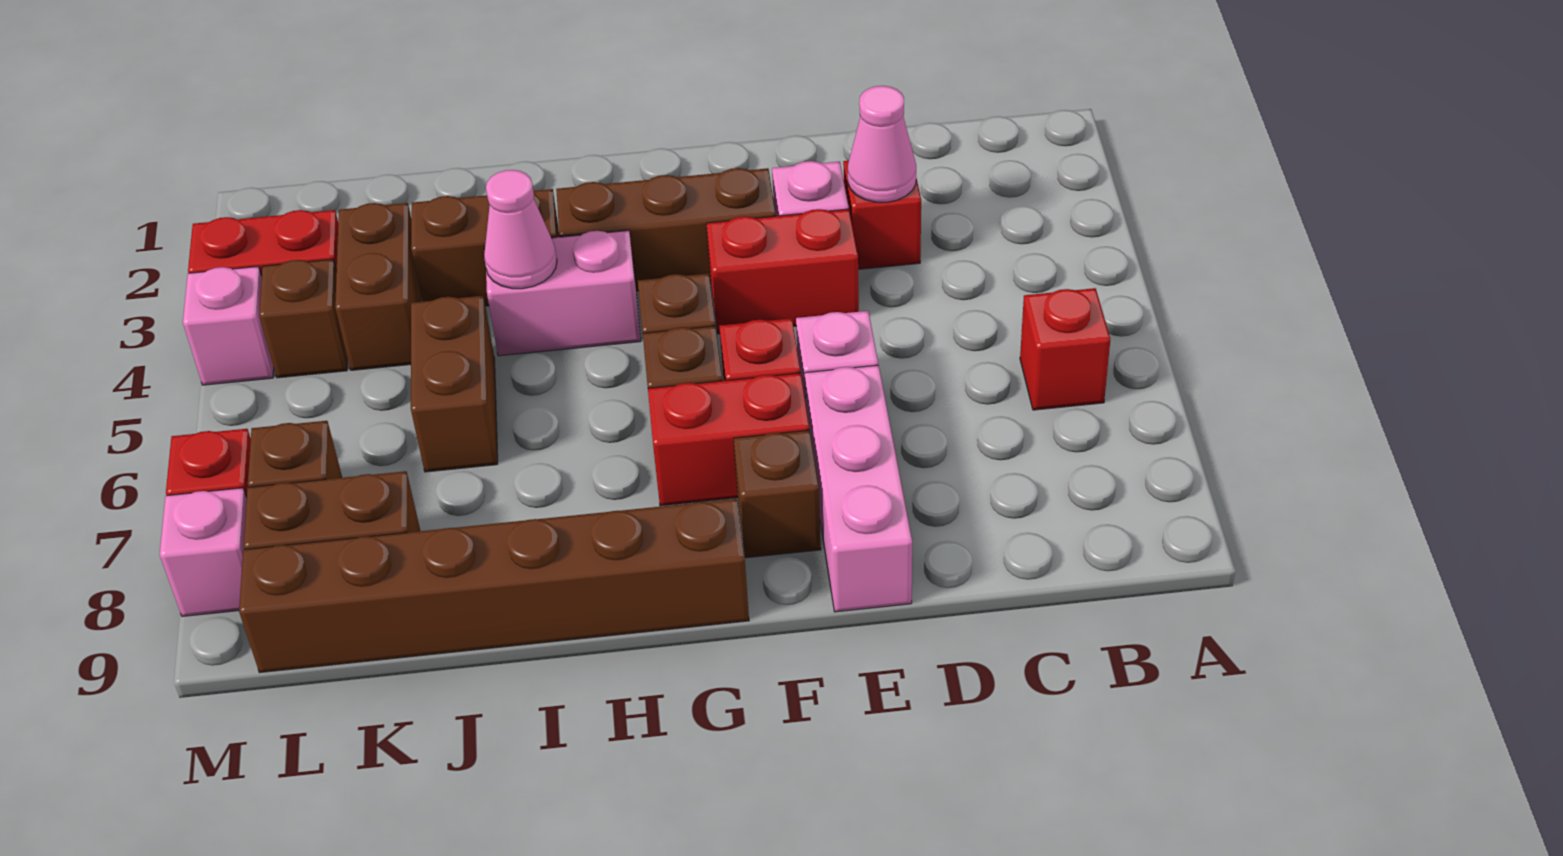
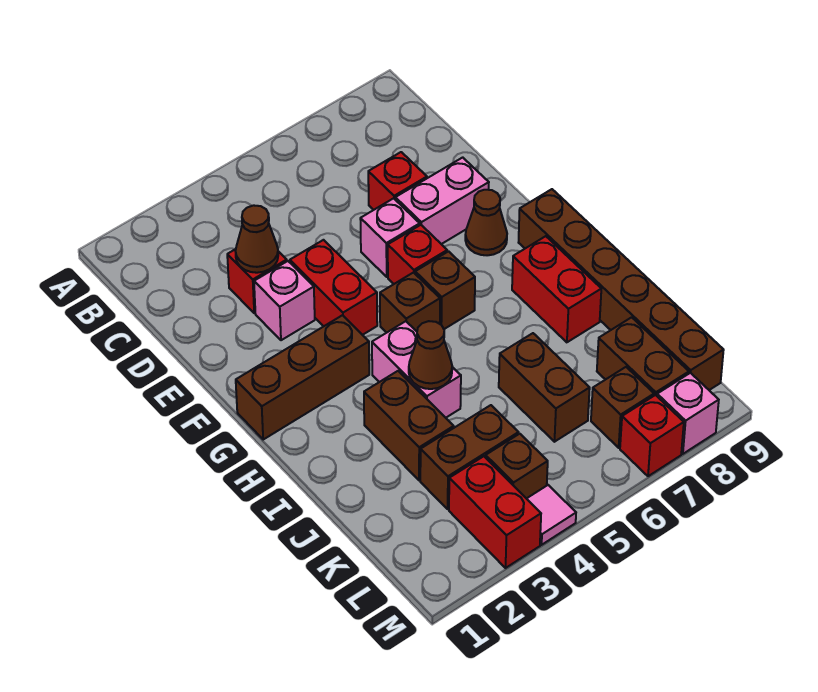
red brick B6 level 1 -> red brick D7 level 1
pink cone D3 level 2 -> brown cone D3 level 2
pink brick E7:E9 level 1 -> pink brick E7:E8 level 1
brown brick F3:H3 level 1 -> brown brick G1:G3 level 1
red brick F7:G7 level 1 -> red brick H8:I8 level 1
brown brick F8 level 1 -> brown cone F8 level 1
pink cone I4 level 2 -> brown cone I4 level 2
brown brick J5:J6 level 1 -> brown brick J6:K6 level 1
pink brick M4 level 1 -> pink tile M4 level 1

